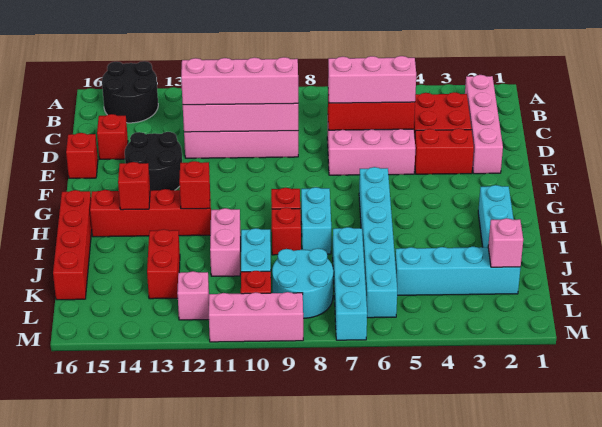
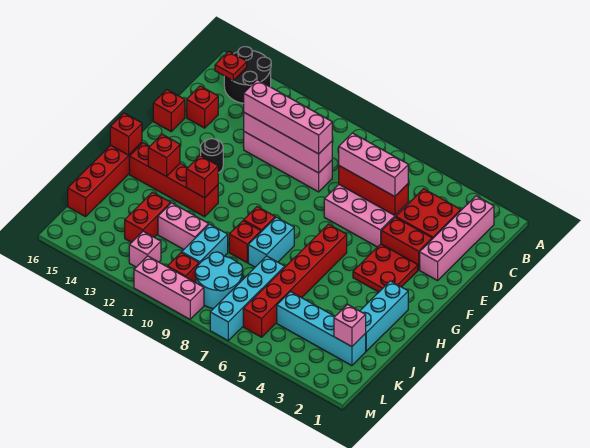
none -> red plate B15 level 2
black round brick E13:F14 level 1 -> black round brick F13 level 1
none -> red plate F3:G4 level 1
cyan brick G6:L6 level 1 -> red brick G6:L6 level 1
none -> red brick H16 level 2
pink brick I11:J11 level 1 -> pink brick J11:J12 level 1

